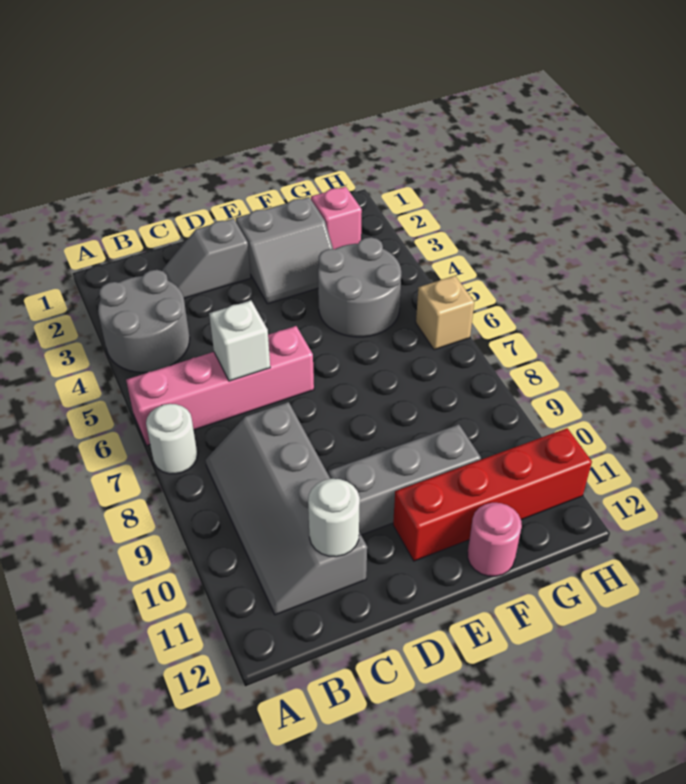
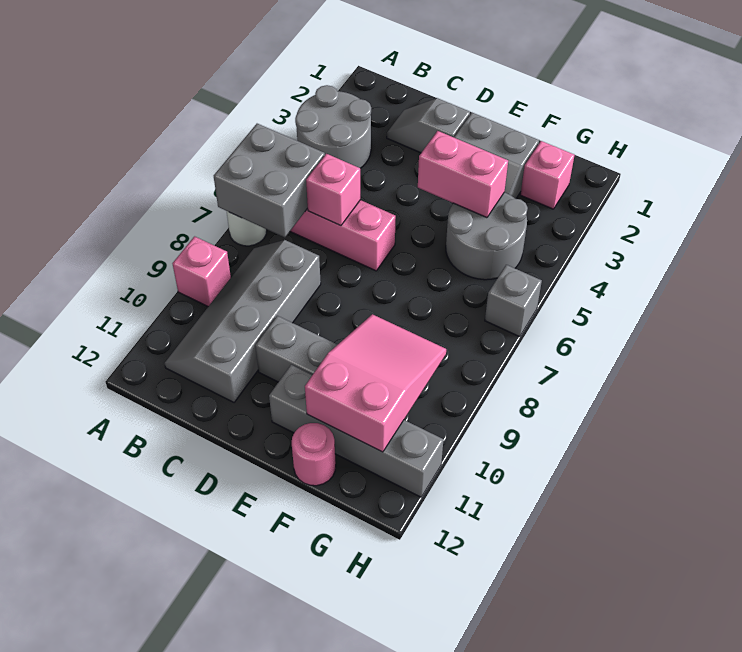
none -> grey brick A6:B7 level 2
none -> pink brick A9 level 1
white brick C6 level 2 -> pink brick C6 level 2
white round brick C11 level 2 -> none
none -> pink brick E4:F4 level 2
red brick E11:H11 level 1 -> grey brick E11:H11 level 1
none -> pink slope F9:G11 level 2 top 11
tan brick H6 level 1 -> grey brick H6 level 1

